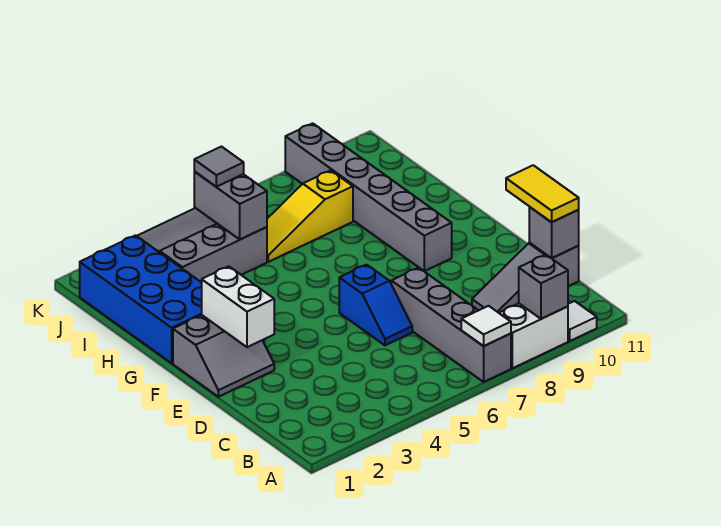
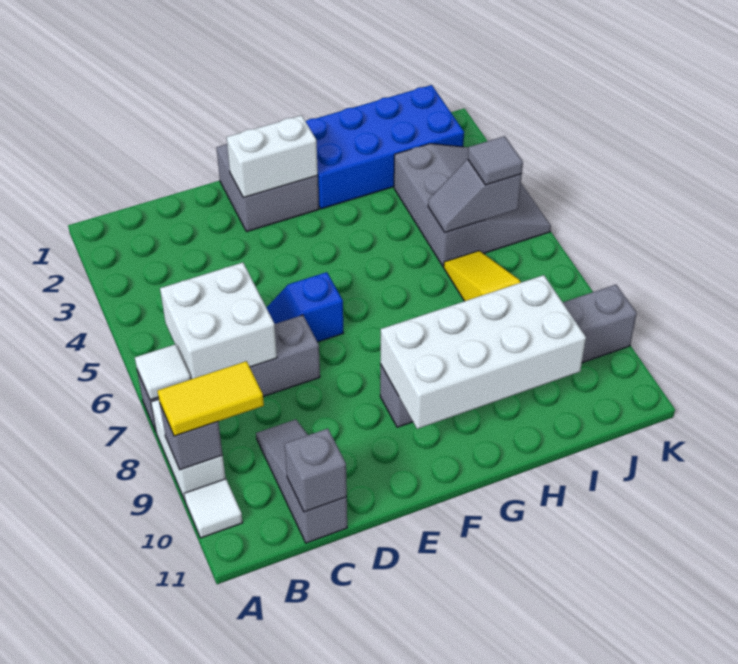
none -> white brick B6:C7 level 2
yellow tile C11:D11 level 3 -> yellow tile A9:B9 level 3
grey slope E1:F2 level 1 top F -> grey brick E1:F2 level 1
none -> white brick F9:I10 level 2
grey brick I5:J5 level 2 -> grey slope I5:J5 level 2 top J

